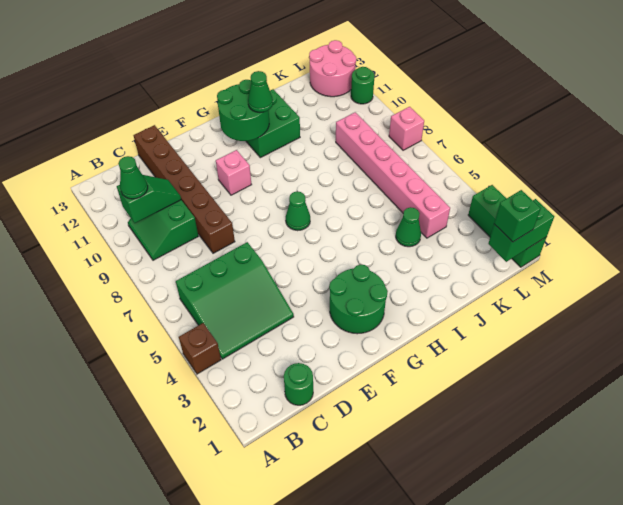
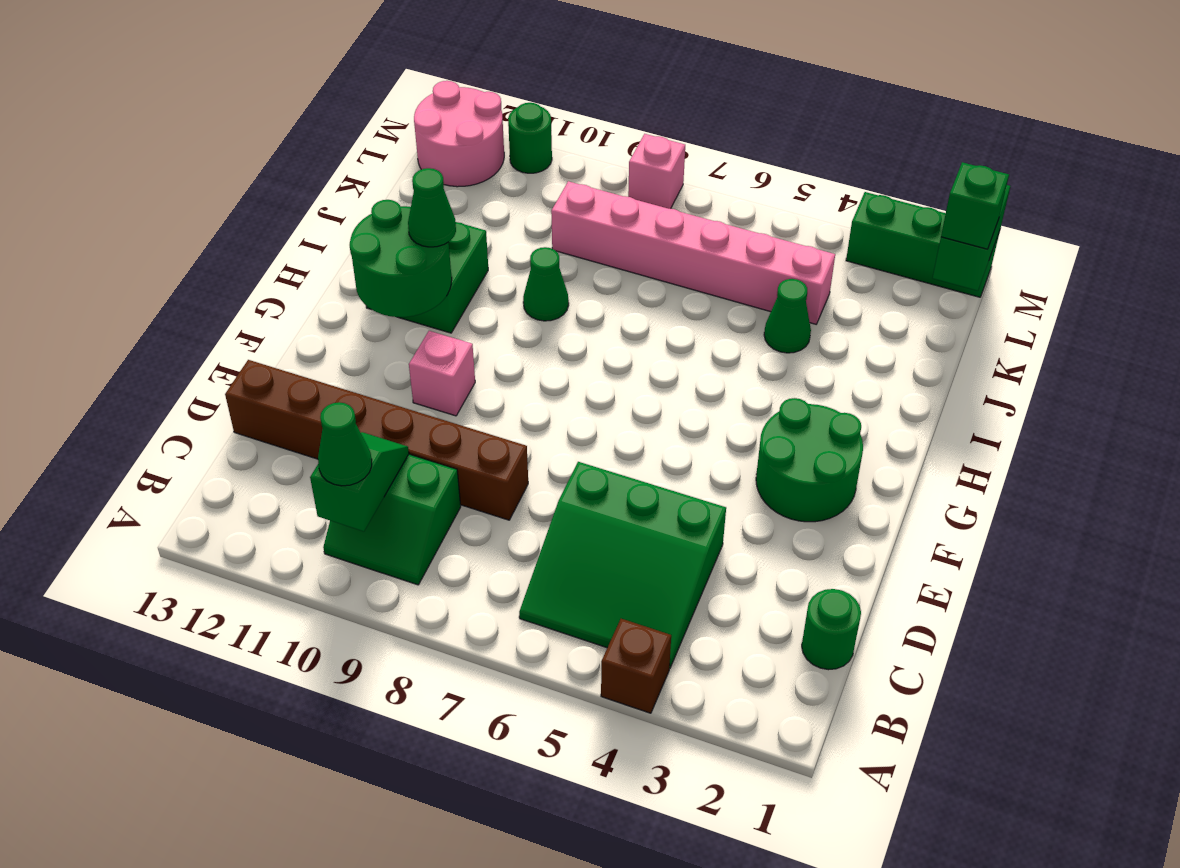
green slope B4:D6 level 1 top 6 -> green slope B4:D6 level 1 top D
green cone G7 level 1 -> green cone I9 level 1

